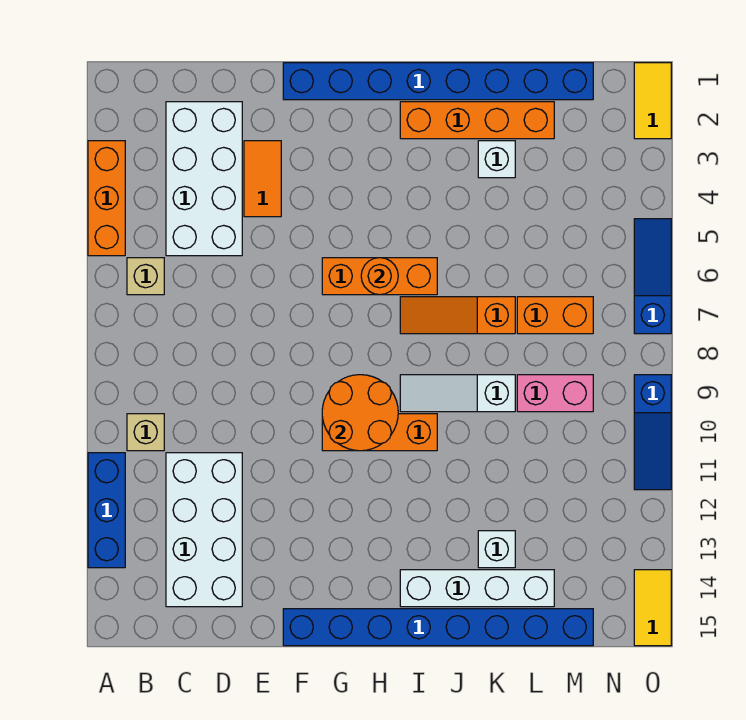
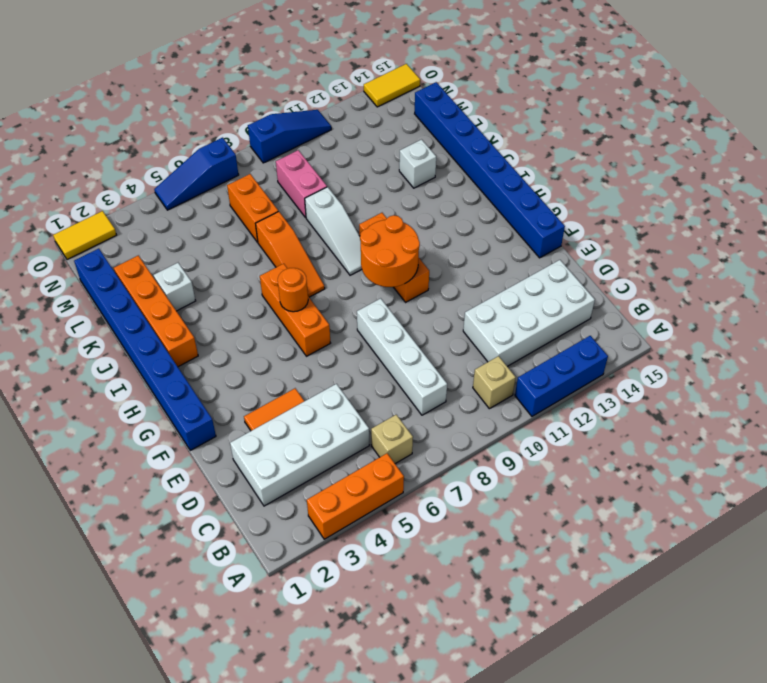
white brick I14:L14 level 1 -> white brick C8:F8 level 1

